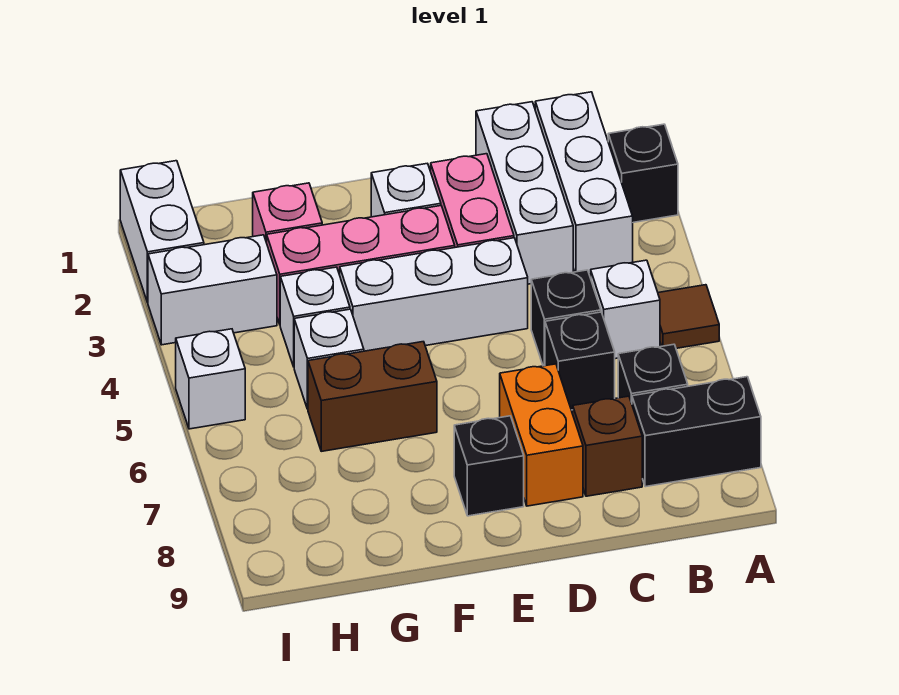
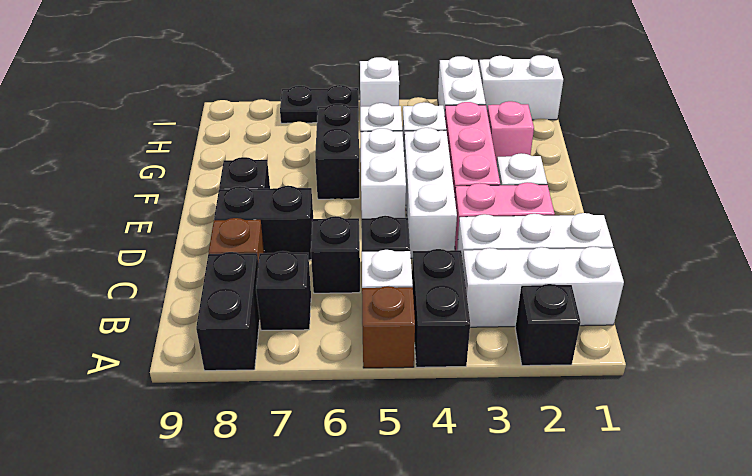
none -> black brick A4:B4 level 1
brown tile A5 level 1 -> brown brick A5 level 1
orange brick D7:D8 level 1 -> black brick D7:D8 level 1
none -> white brick E5:F5 level 1
brown brick F6:G6 level 1 -> black brick F6:G6 level 1
none -> black plate I6:I7 level 1

